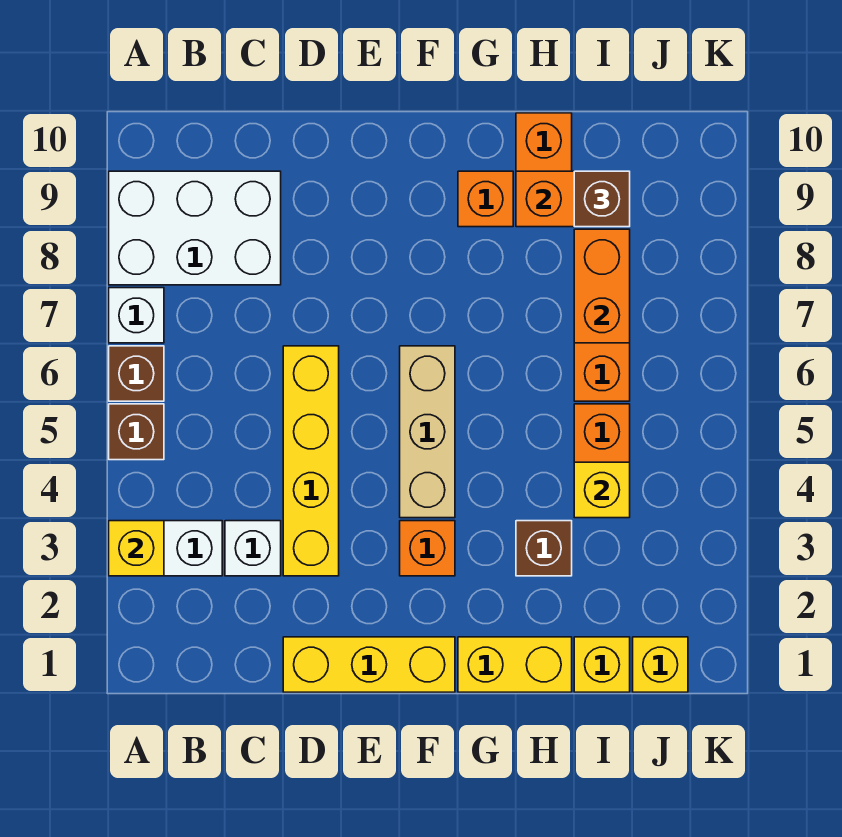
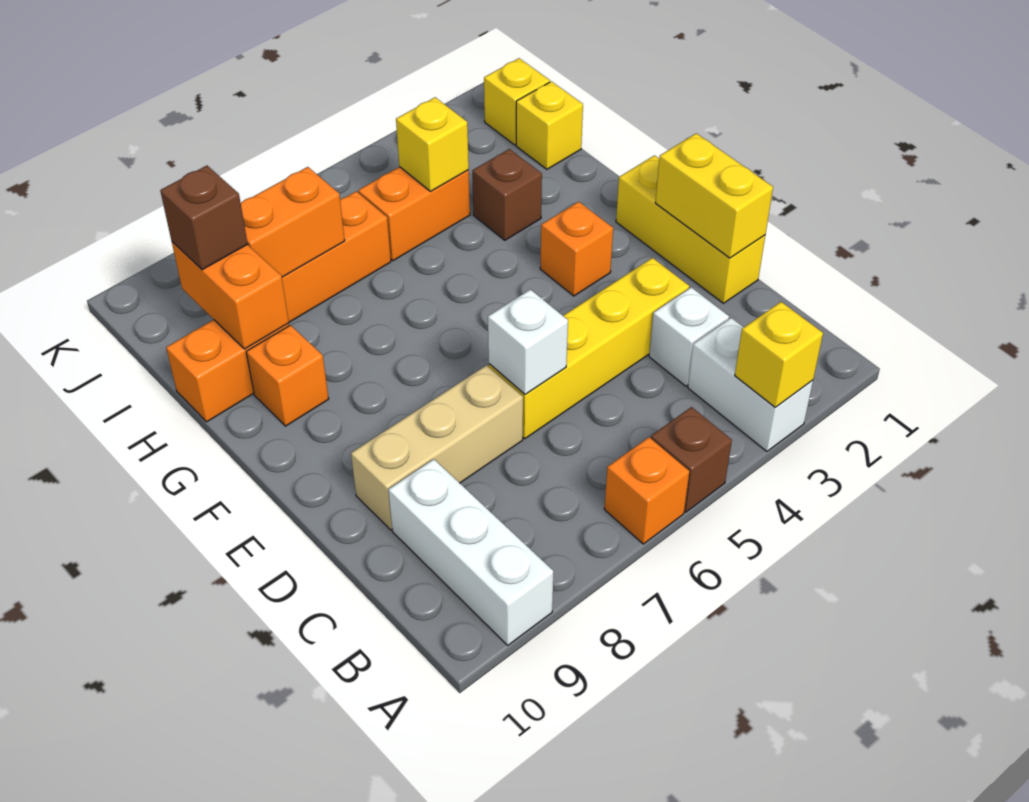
brown brick A6 level 1 -> orange brick A6 level 1
white brick A7 level 1 -> white brick D6 level 2
white brick A8:C9 level 1 -> white brick A9:C9 level 1
tan brick F4:F6 level 1 -> tan brick D7:D9 level 1
yellow brick G1:H1 level 1 -> yellow brick D1:E1 level 2

